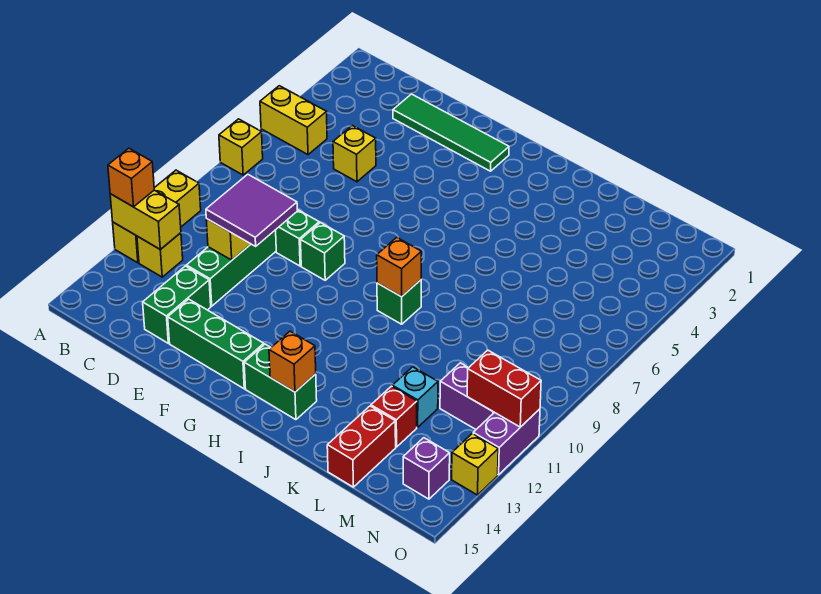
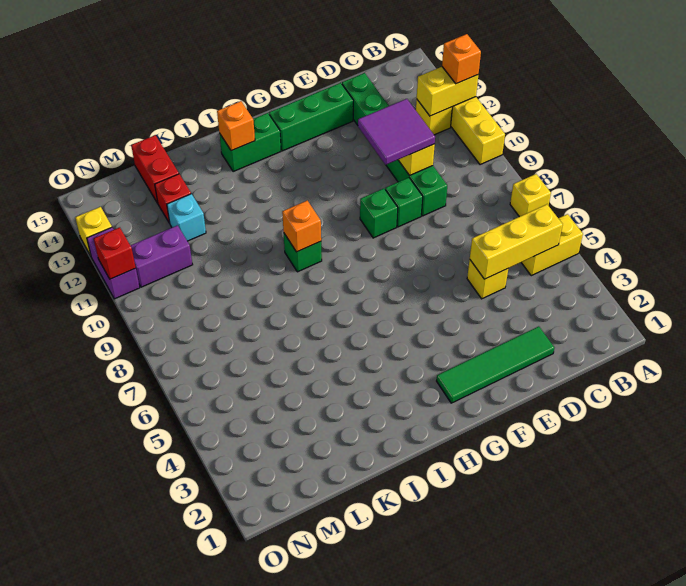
none -> yellow brick B5:D5 level 2
red brick N11:O11 level 2 -> red brick O11 level 2
purple brick N14 level 1 -> none

